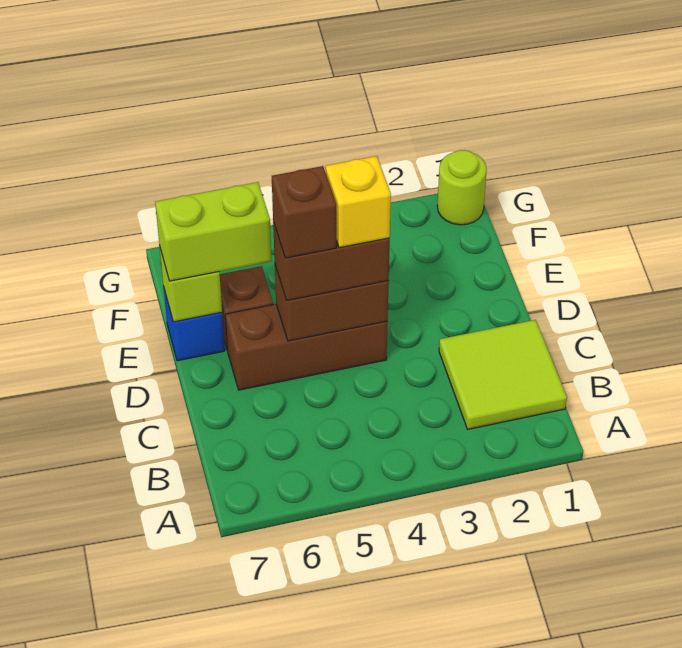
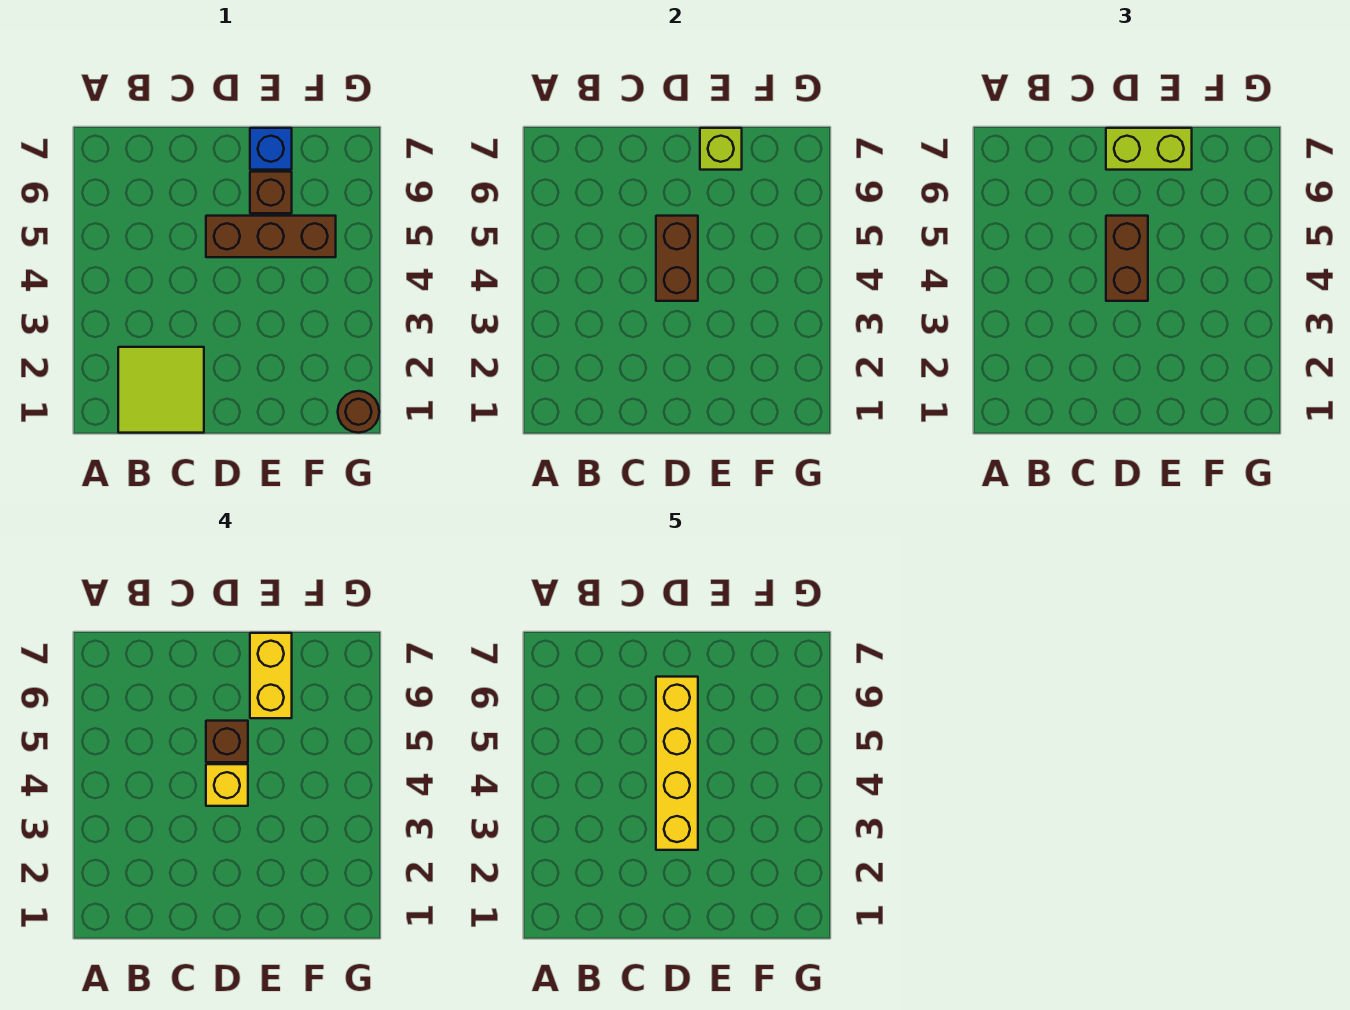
none -> yellow brick D3:D6 level 5
brown brick D4:D6 level 1 -> brown brick D5:F5 level 1
lime brick E6:E7 level 3 -> lime brick D7:E7 level 3
none -> yellow brick E6:E7 level 4
lime round brick G1 level 1 -> brown round brick G1 level 1

